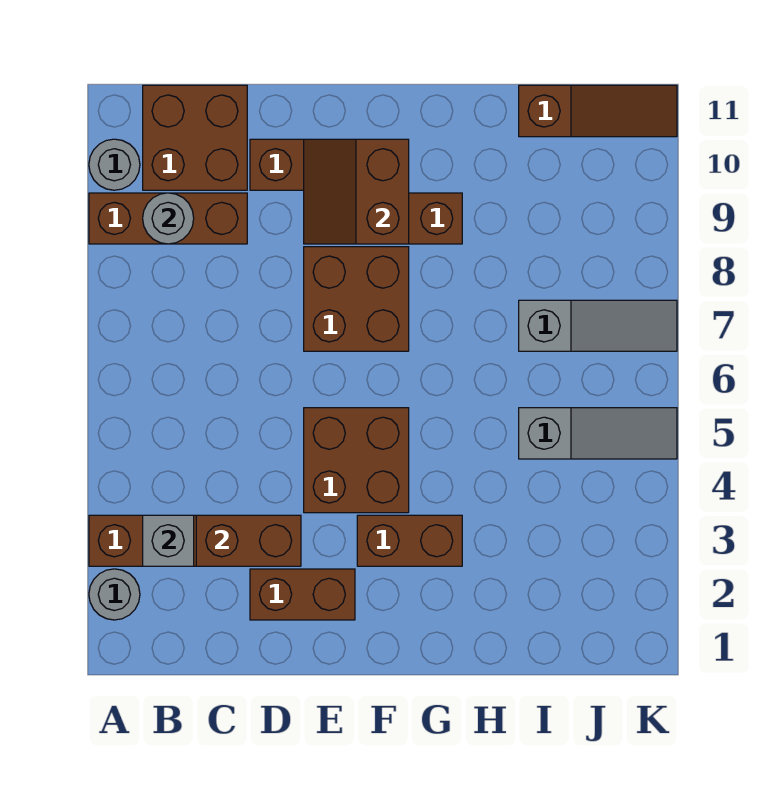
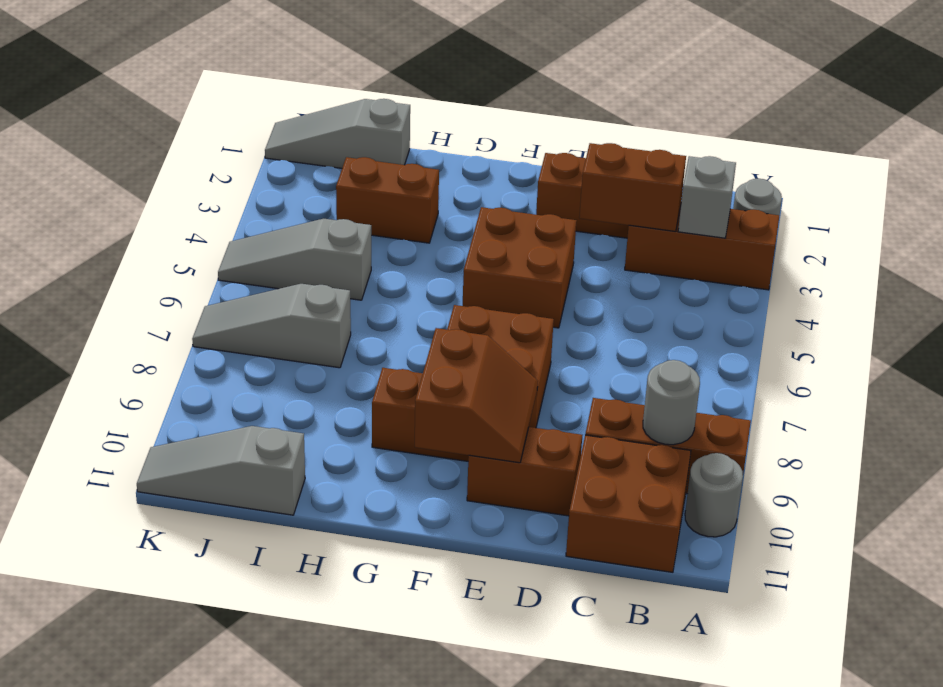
brown brick F3:G3 level 1 -> brown brick H3:I3 level 1
none -> grey slope I1:K1 level 1 top I
brown slope I11:K11 level 1 top I -> grey slope I11:K11 level 1 top I

